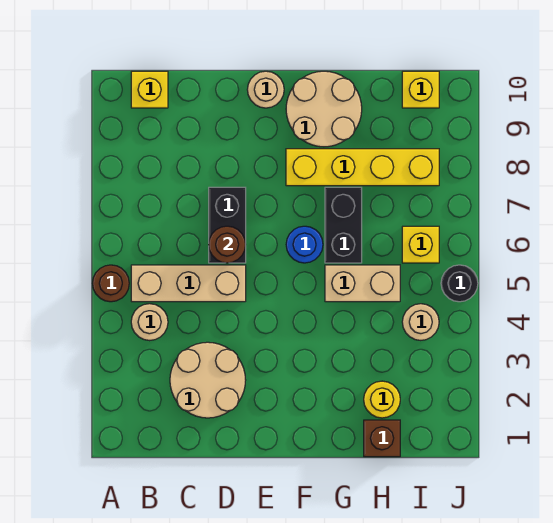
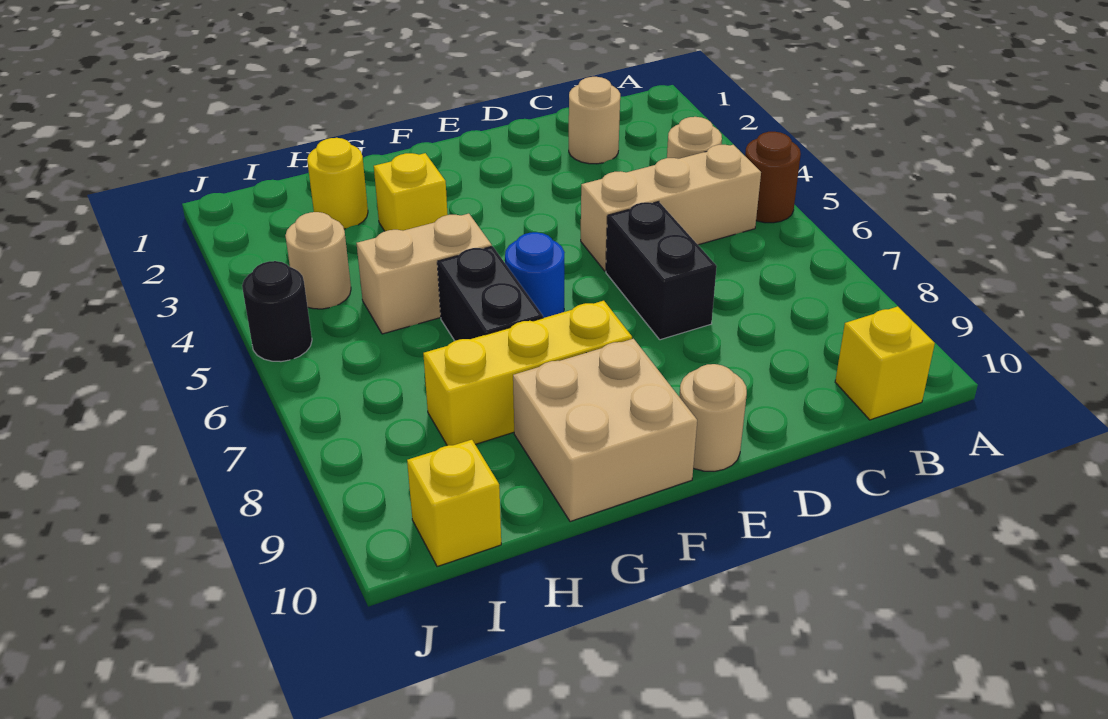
tan round brick C2:D3 level 1 -> tan round brick C2 level 1
brown round brick D6 level 2 -> none
yellow brick F8:I8 level 1 -> yellow brick F8:H8 level 1
tan round brick F9:G10 level 1 -> tan brick F9:G10 level 1
brown brick H1 level 1 -> none
yellow brick I6 level 1 -> yellow brick G3 level 1

